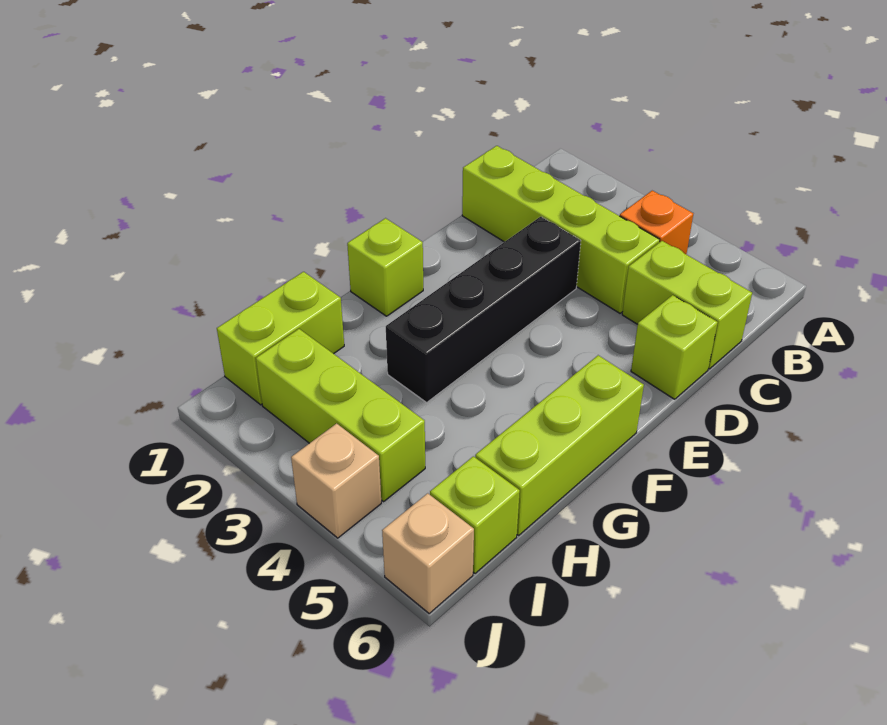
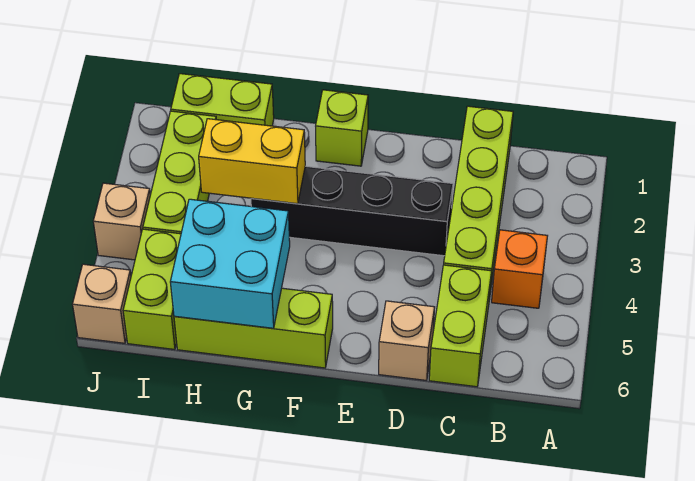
lime brick D6 level 1 -> tan brick D6 level 1
none -> yellow brick G3:H3 level 2
none -> cyan brick G5:H6 level 2
lime brick I6 level 1 -> lime brick I5:I6 level 1

